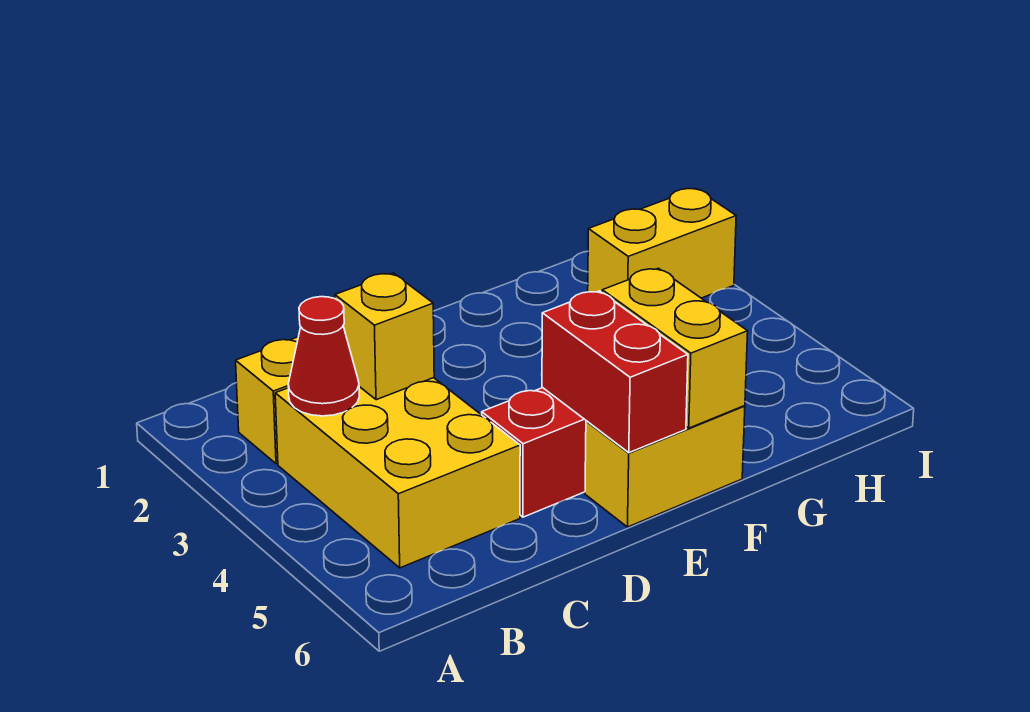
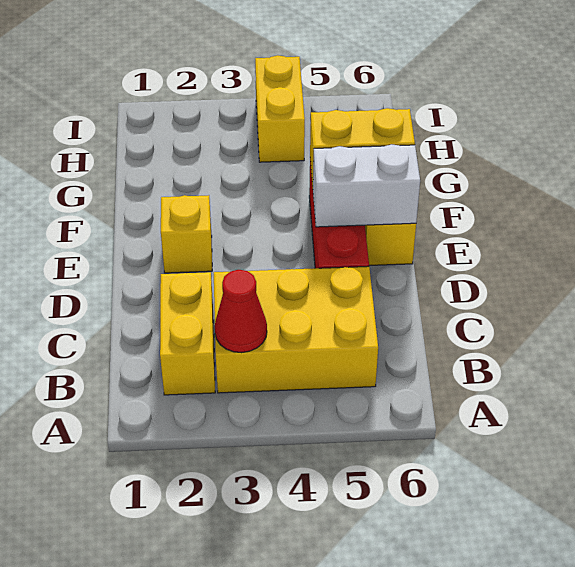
yellow brick C3 level 2 -> yellow brick E2 level 1
red brick E5:E6 level 2 -> white brick E5:E6 level 2
yellow brick H2:I2 level 1 -> yellow brick H4:I4 level 1

